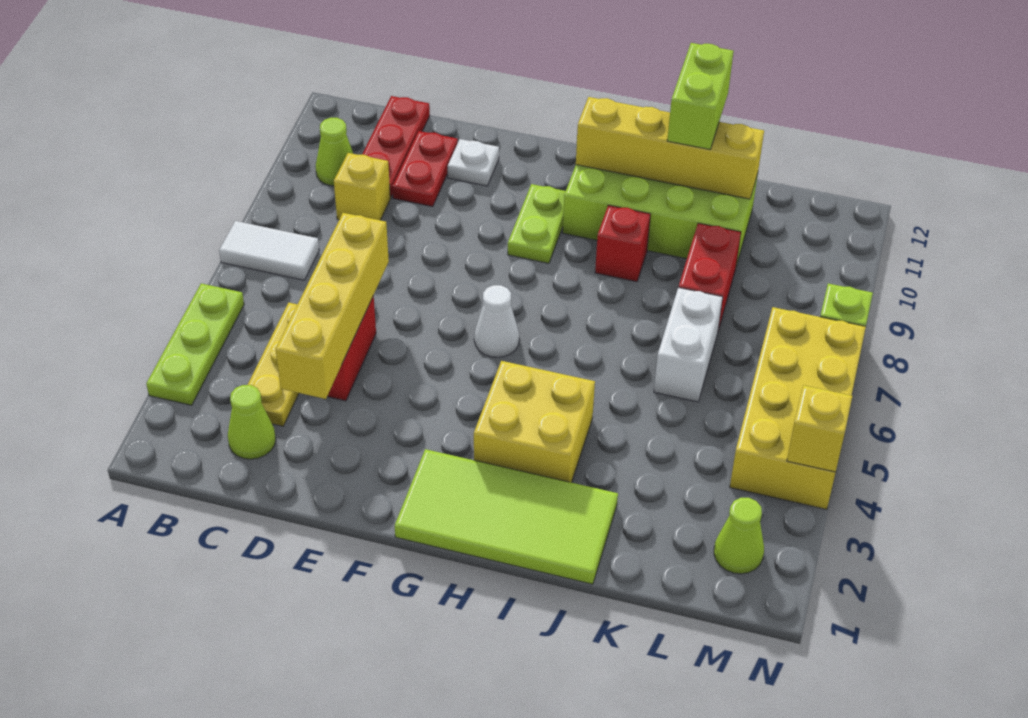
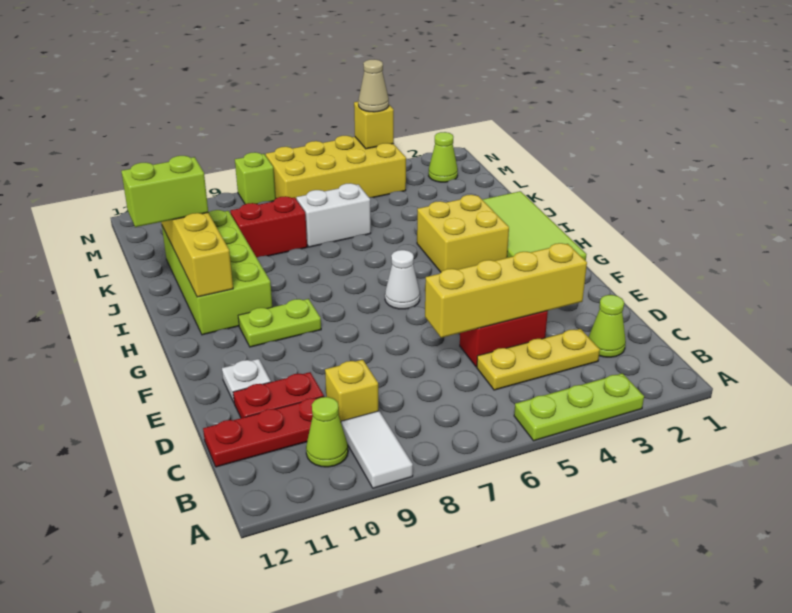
white tile A7:B7 level 1 -> white tile A9:B9 level 1
red brick I9 level 1 -> none
none -> tan cone N4 level 3

